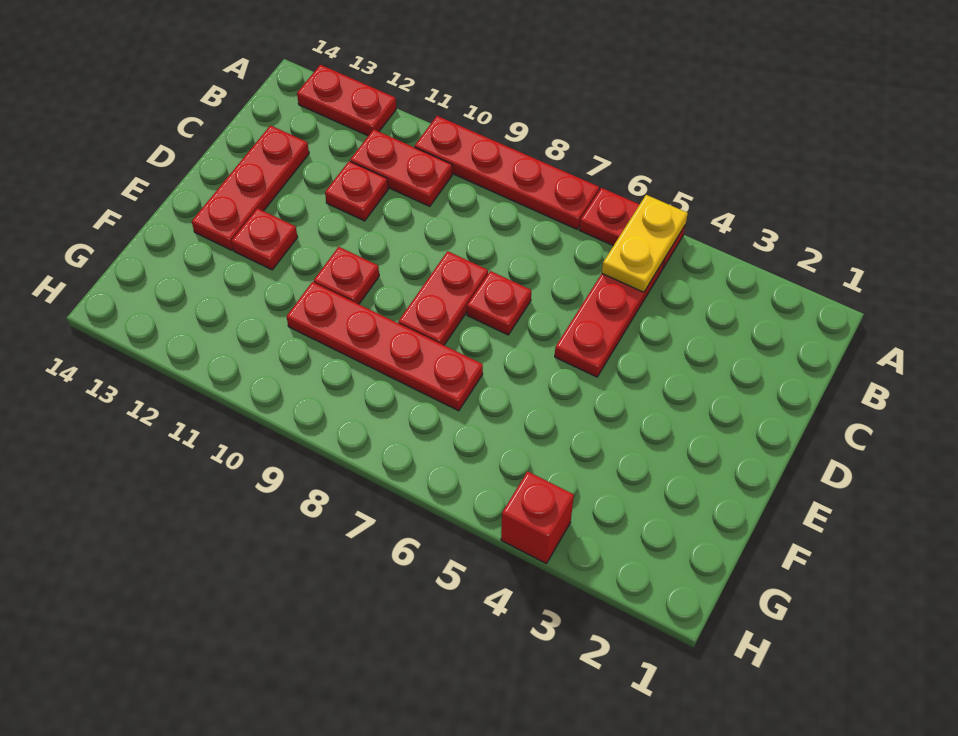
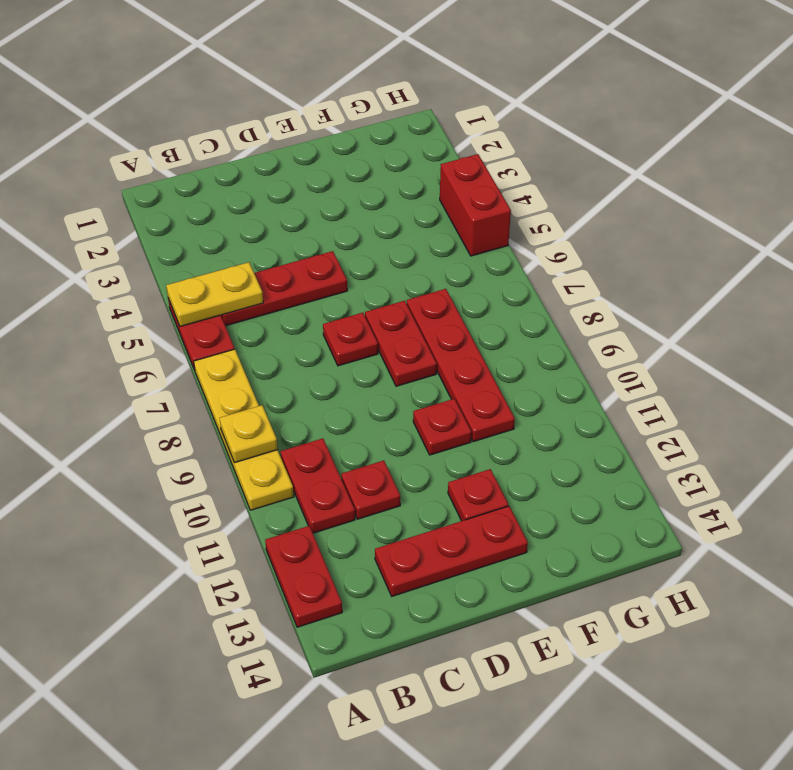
red plate A7:A10 level 1 -> yellow plate A7:A10 level 1
none -> yellow plate A9 level 2
red plate D8:E8 level 1 -> red plate E7:E8 level 1
red brick H4 level 1 -> red brick H4:H5 level 1

